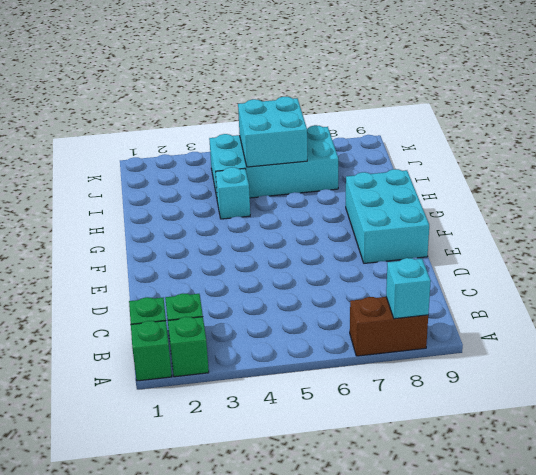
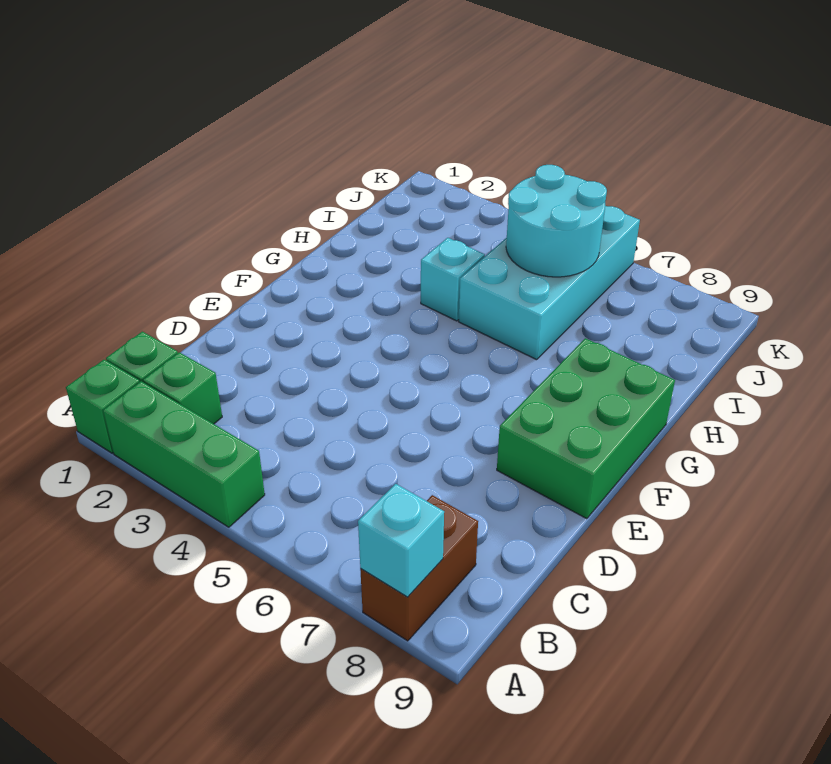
green brick A2 level 1 -> green brick A2:A4 level 1
brown brick A7:A8 level 1 -> brown brick A8:B8 level 1
cyan brick E8:G9 level 1 -> green brick E8:G9 level 1
cyan brick I4:J7 level 1 -> cyan brick H5:K6 level 1
cyan brick I5:J6 level 2 -> cyan round brick I5:J6 level 2

